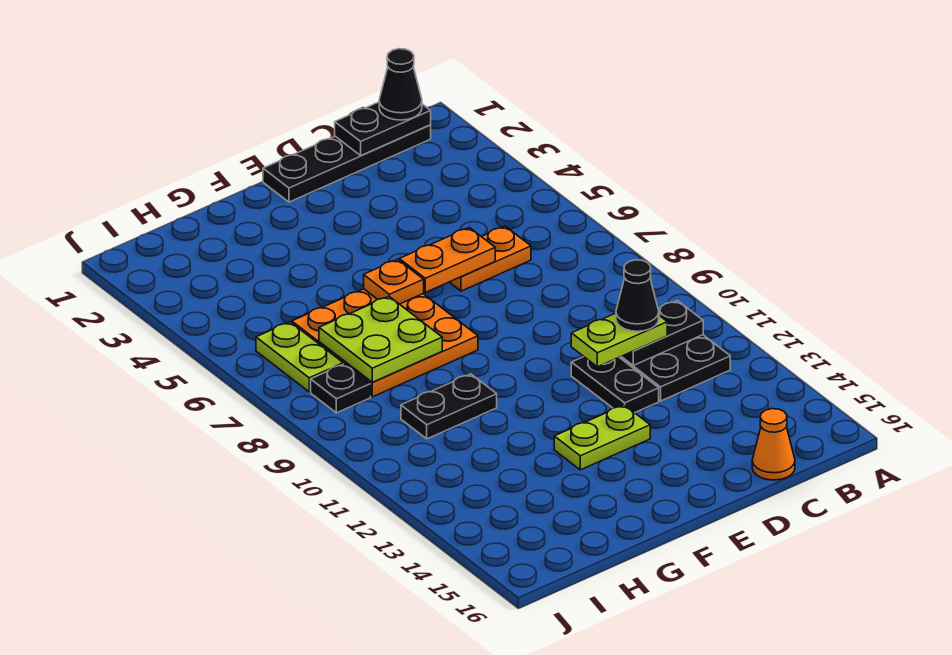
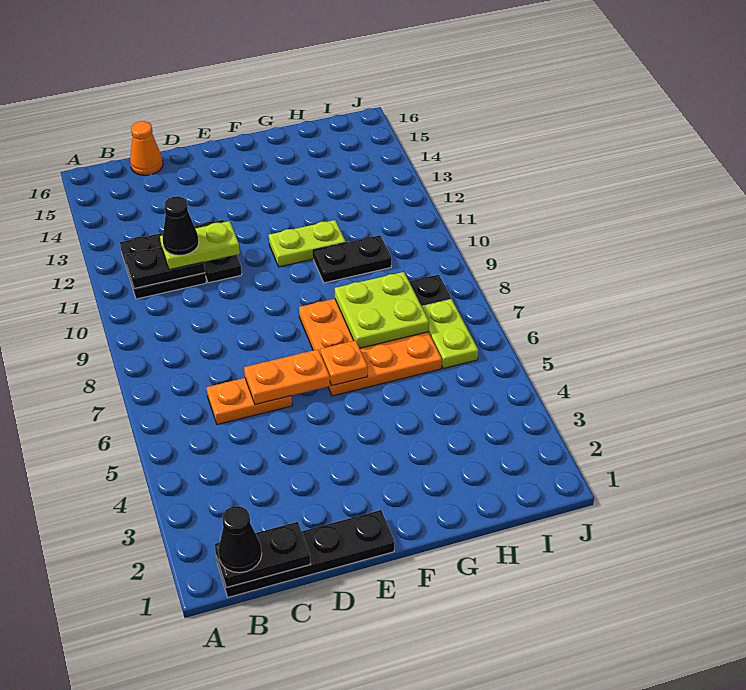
lime plate E13:F13 level 1 -> lime plate F11:G11 level 1

